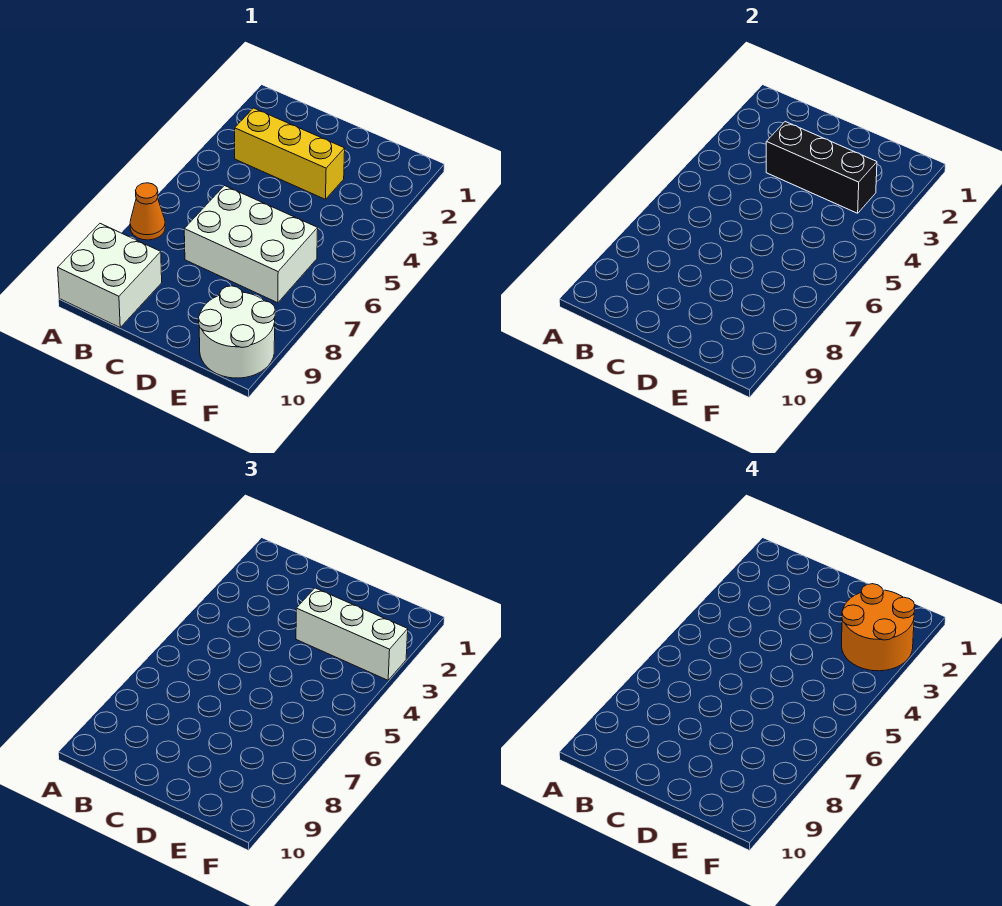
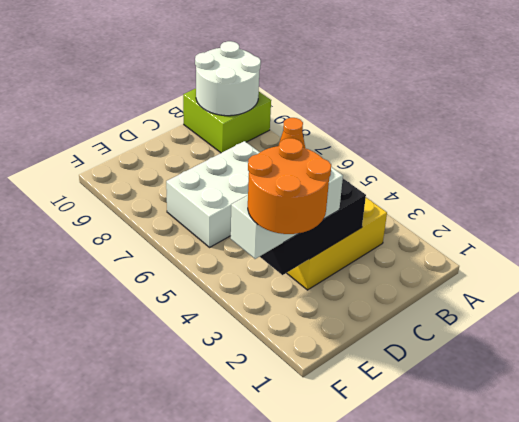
white brick A9:B10 level 1 -> lime brick A9:B10 level 1
white round brick E9:F10 level 1 -> white round brick A9:B10 level 2

